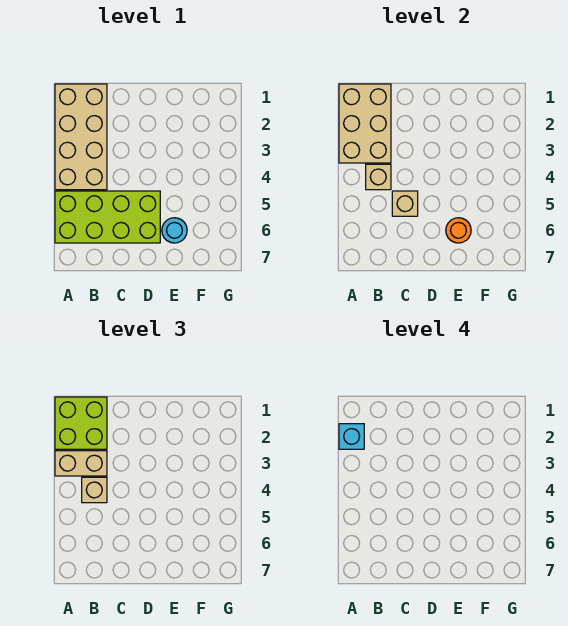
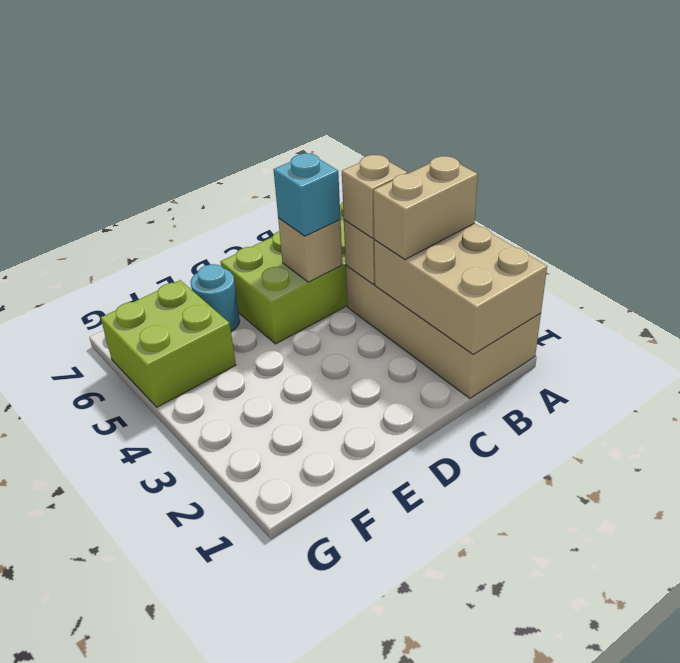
lime brick A1:B2 level 3 -> lime brick F5:G6 level 1
cyan brick A2 level 4 -> cyan brick C5 level 3
orange round brick E6 level 2 -> none

